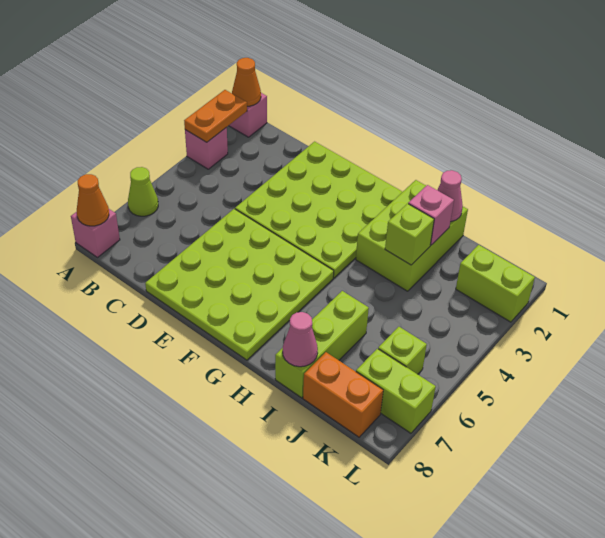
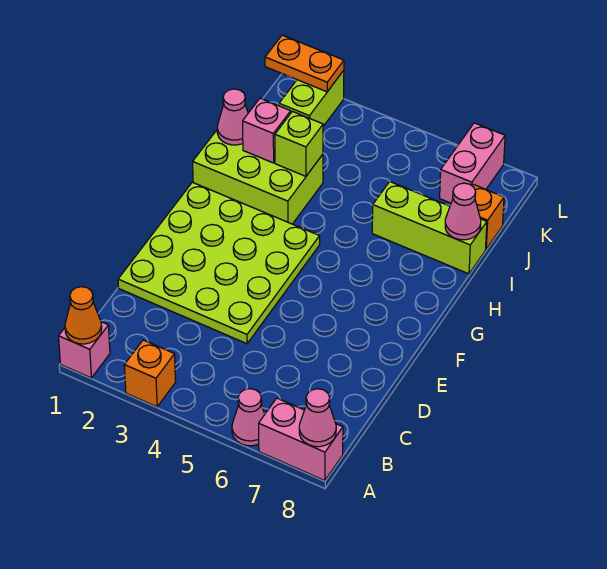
orange plate A2:A3 level 2 -> orange plate L1:L2 level 2
pink brick A3 level 1 -> orange brick A3 level 1
lime cone A6 level 1 -> pink cone A6 level 1
pink brick A8 level 1 -> pink brick A7:A8 level 1
orange cone A8 level 2 -> pink cone A8 level 2
lime plate D5:G8 level 1 -> none
orange brick J8:K8 level 1 -> orange brick J8 level 1
lime brick K6 level 1 -> none
lime brick K7:L7 level 1 -> pink brick K7:L7 level 1

